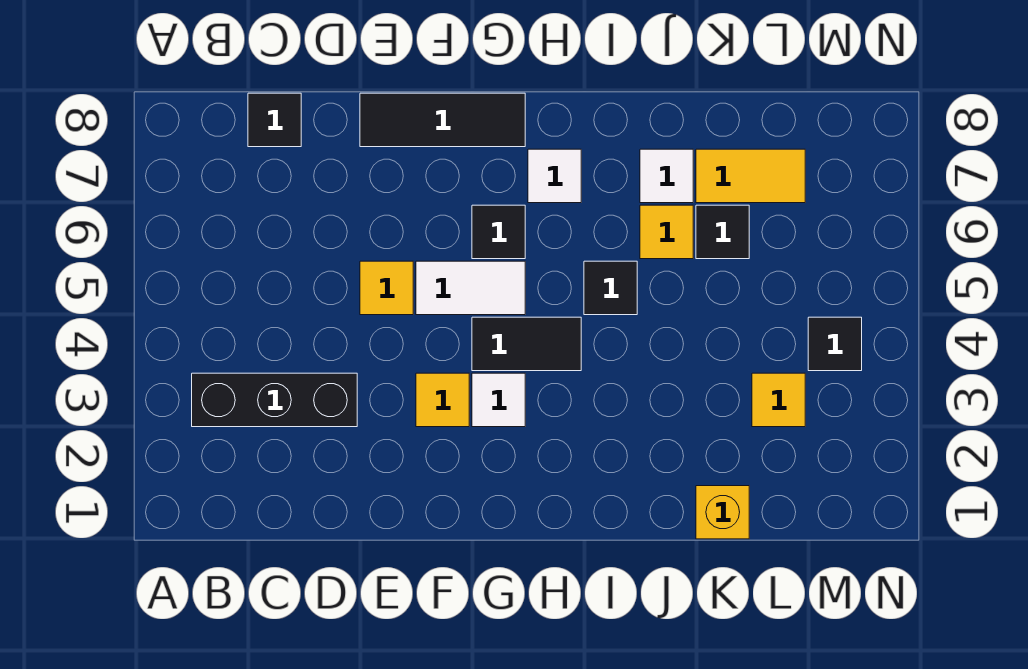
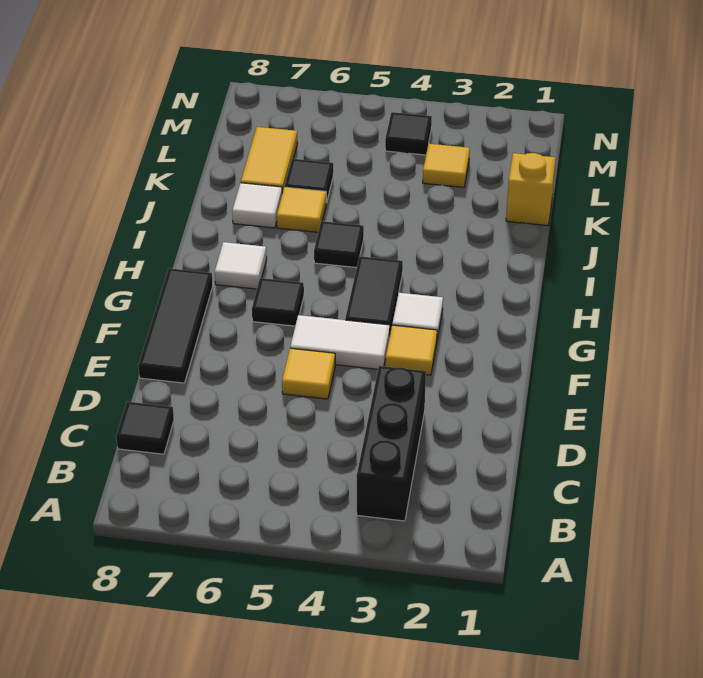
white tile F5:G5 level 1 -> white tile F4:F5 level 1

